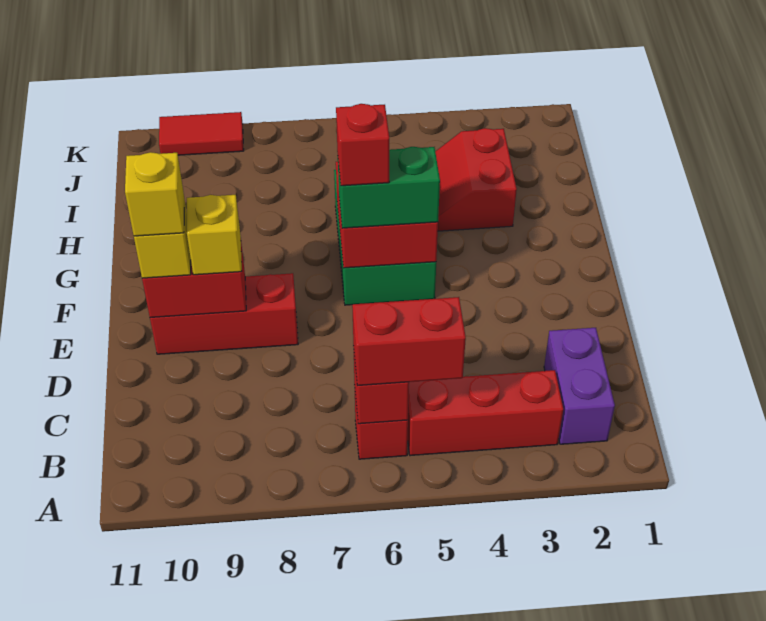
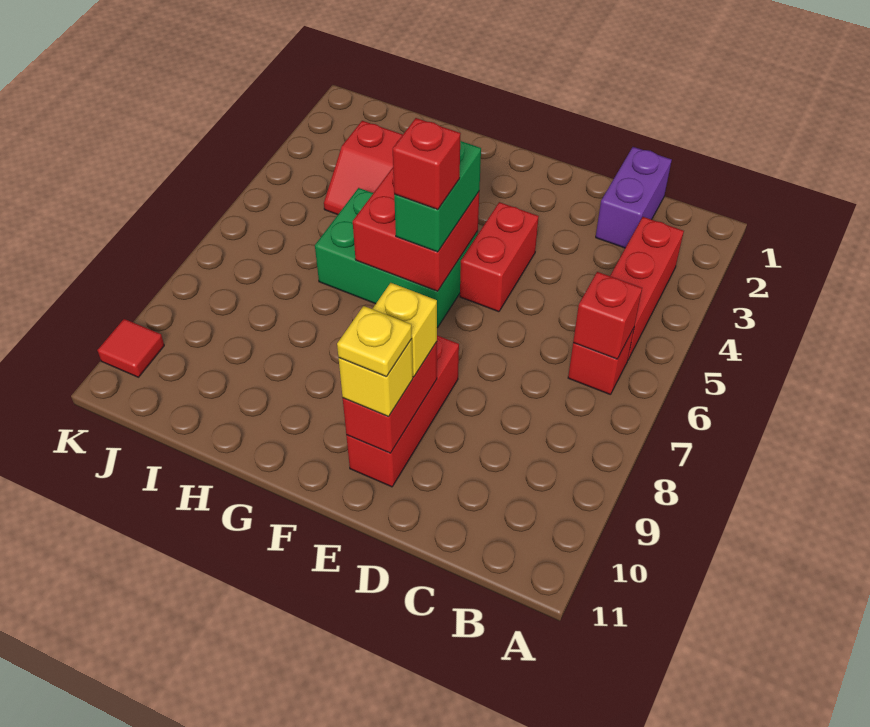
purple brick B2:C2 level 1 -> purple brick C1:C2 level 1
red brick B5:B6 level 3 -> red brick E4:E5 level 1
yellow brick E10 level 4 -> yellow plate E10 level 4
red tile K9:K10 level 1 -> red tile K10 level 1

